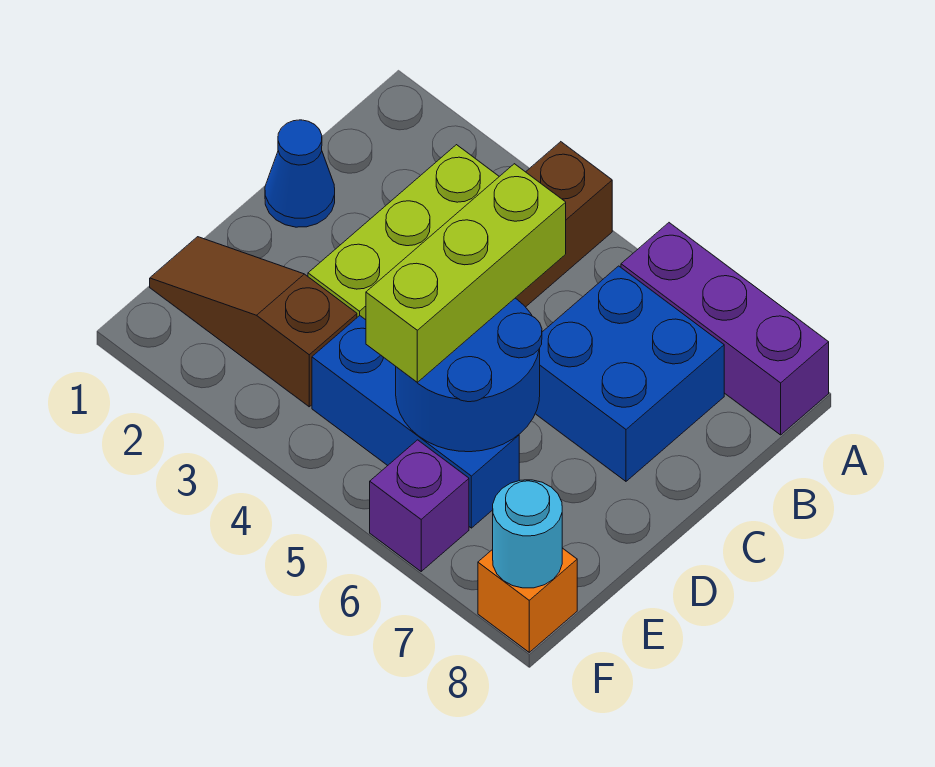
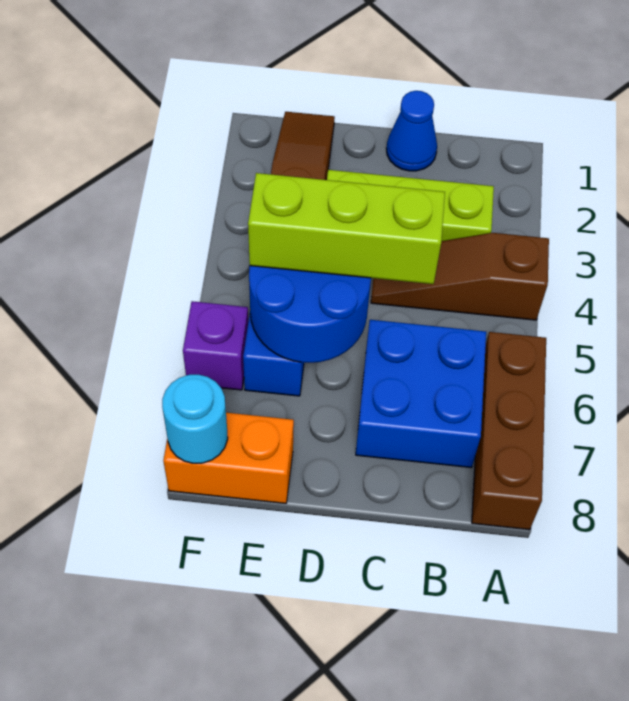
purple brick A6:A8 level 1 -> brown brick A6:A8 level 1
orange brick F8 level 1 -> orange brick E8:F8 level 1

